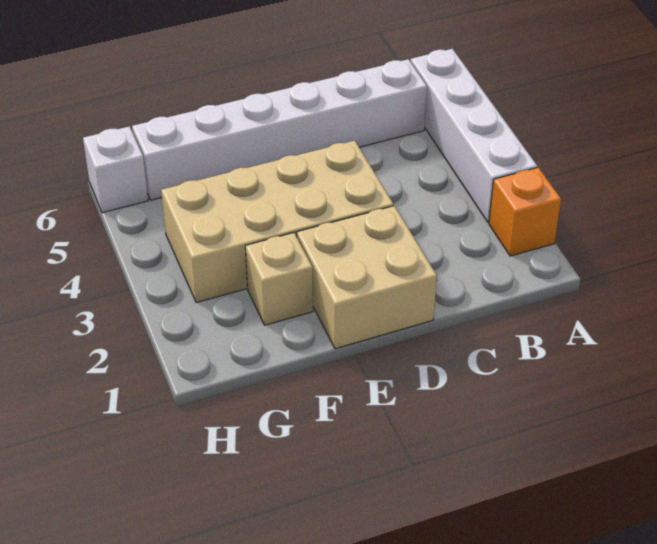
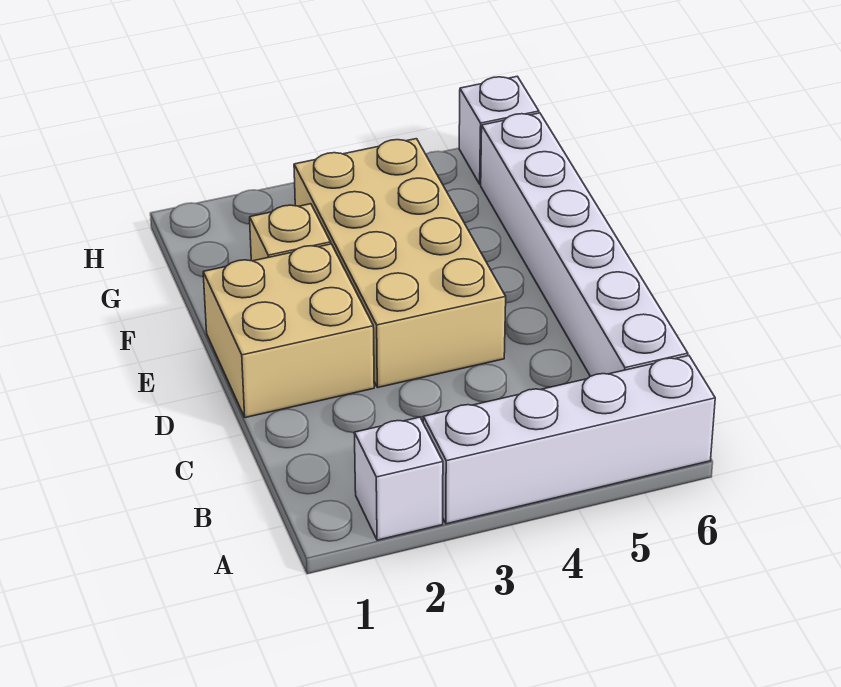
orange brick A2 level 1 -> white brick A2 level 1

